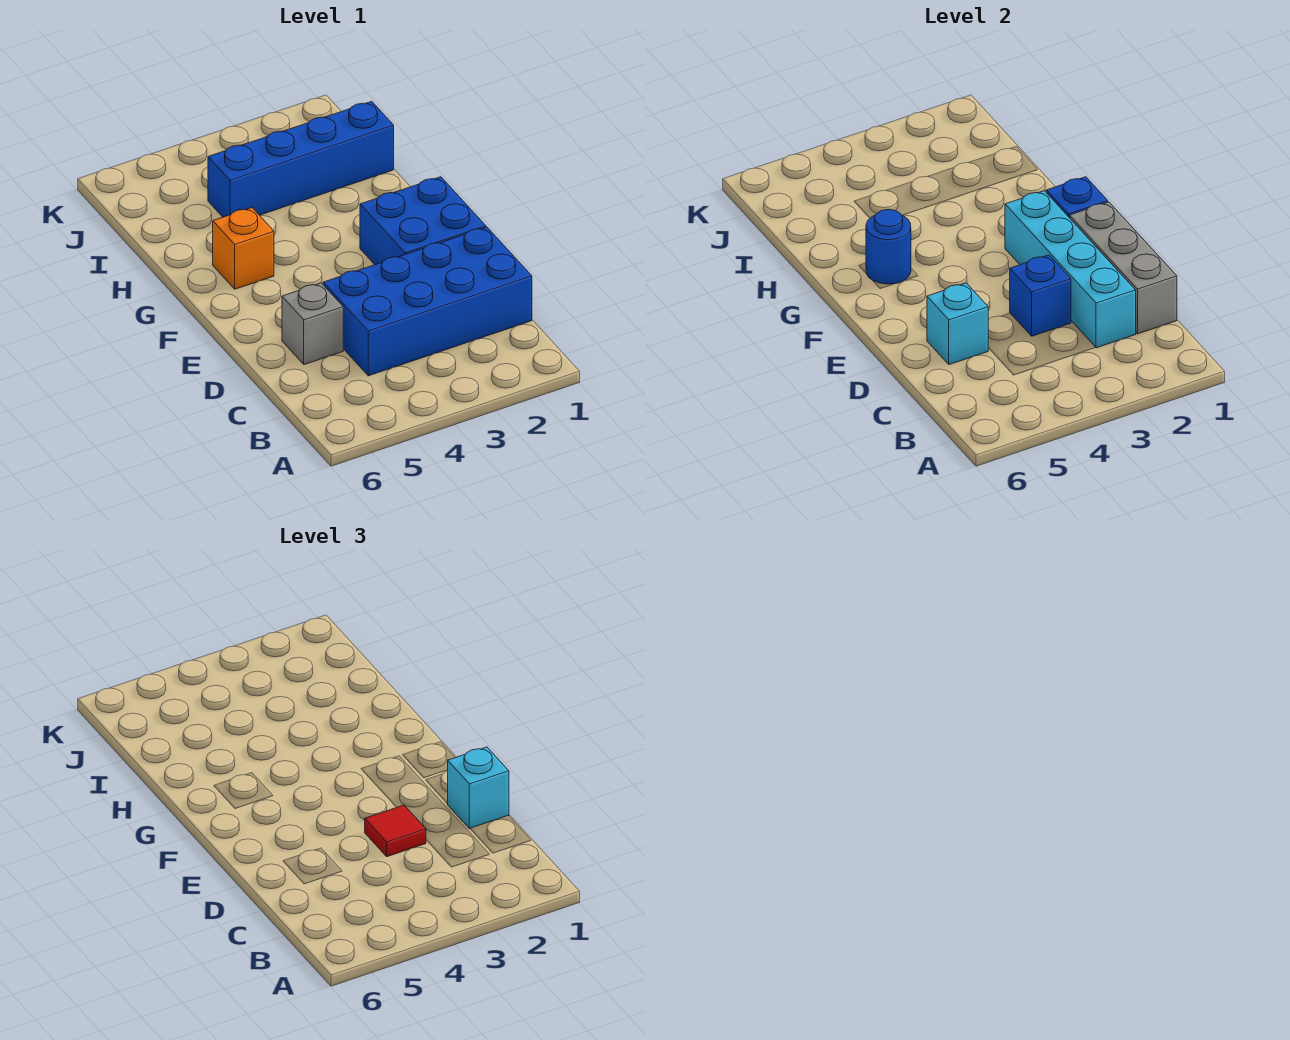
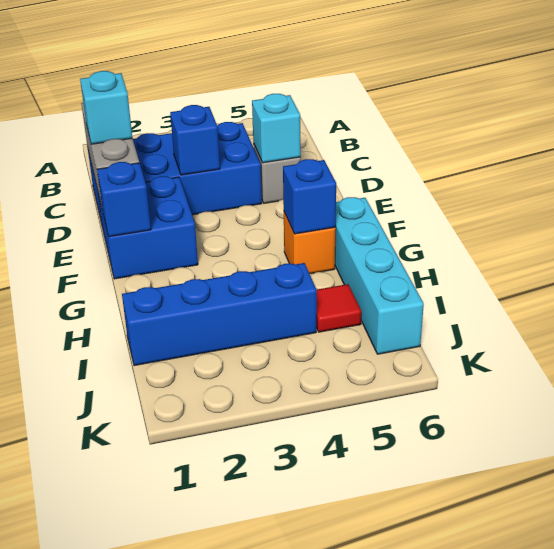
cyan brick C2:F2 level 2 -> cyan brick G6:J6 level 1
red tile D3 level 3 -> red tile I5 level 1
blue round brick G5 level 2 -> blue brick G5 level 2

